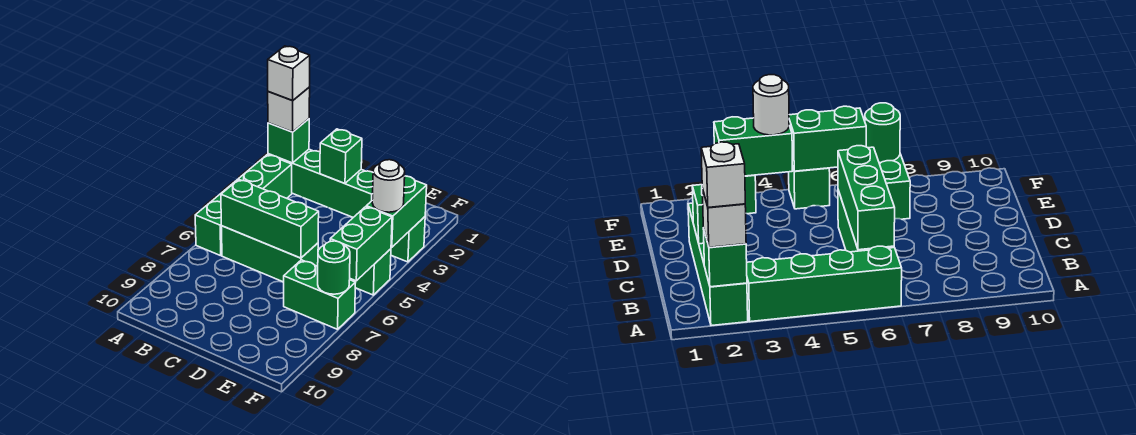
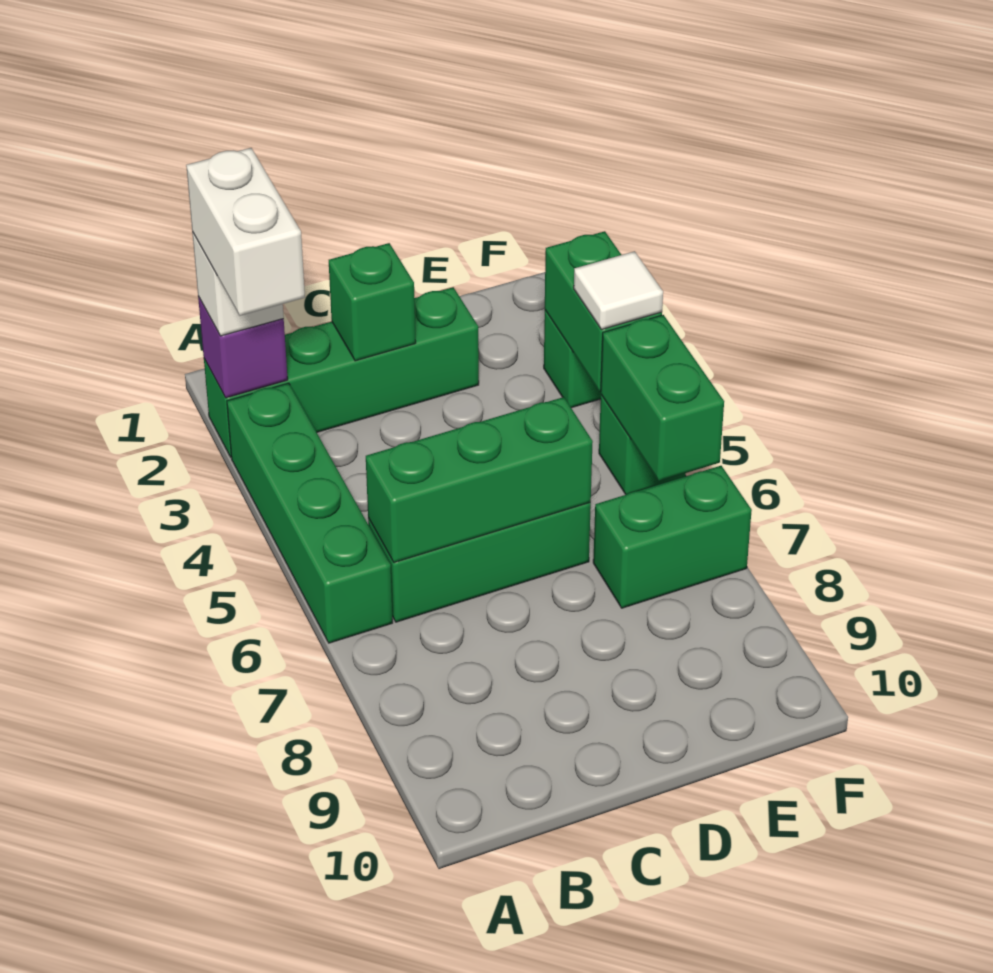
green brick A2 level 2 -> purple brick A2 level 2
white brick A2 level 4 -> white brick A2:A3 level 4
white round brick F4 level 3 -> white tile F4 level 3
green round brick F7 level 2 -> none

